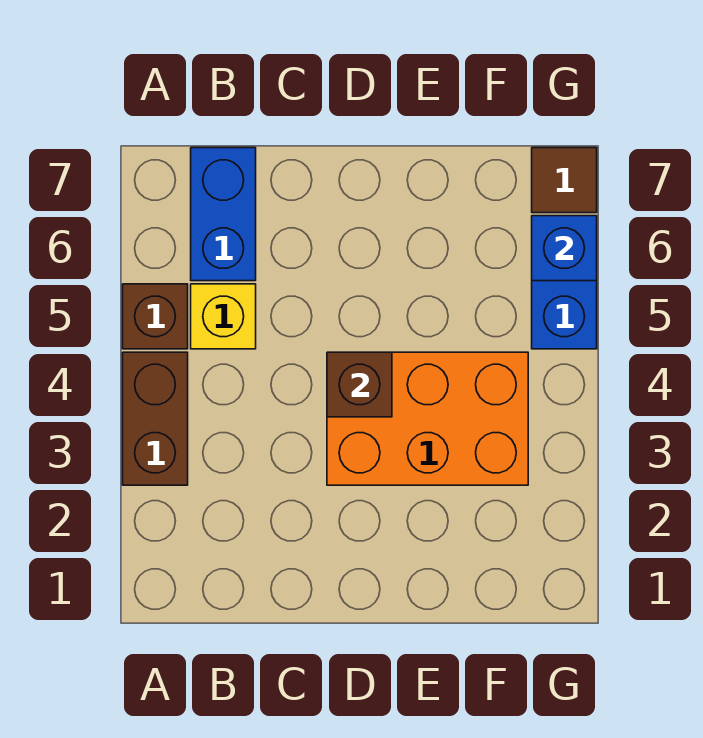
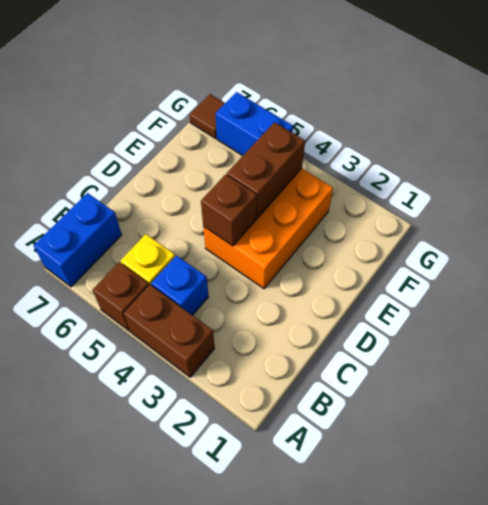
blue brick B6:B7 level 1 -> blue brick A7:B7 level 1
none -> brown brick E4:F4 level 2
blue brick G6 level 2 -> blue brick B4 level 1

